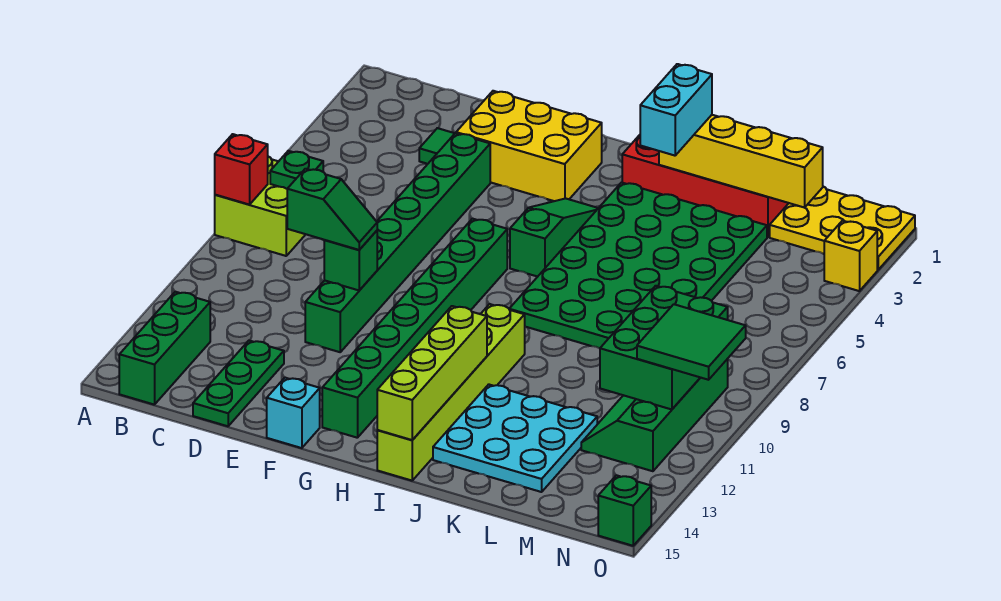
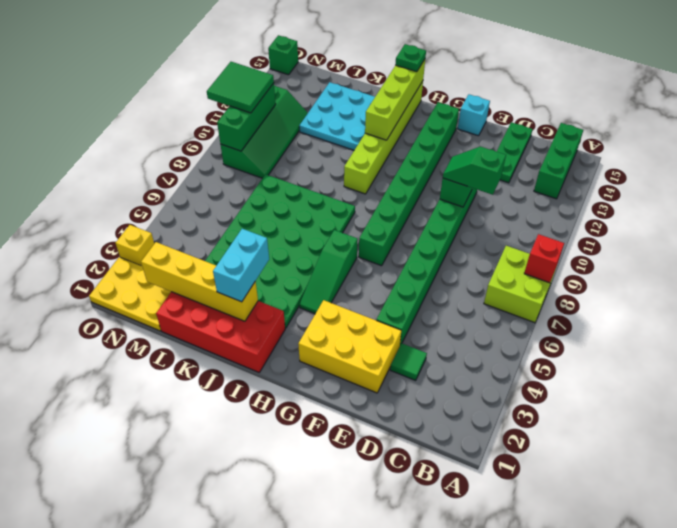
green plate B7 level 2 -> green plate I15 level 3
green brick M9:N11 level 2 -> green brick N9:N11 level 2

